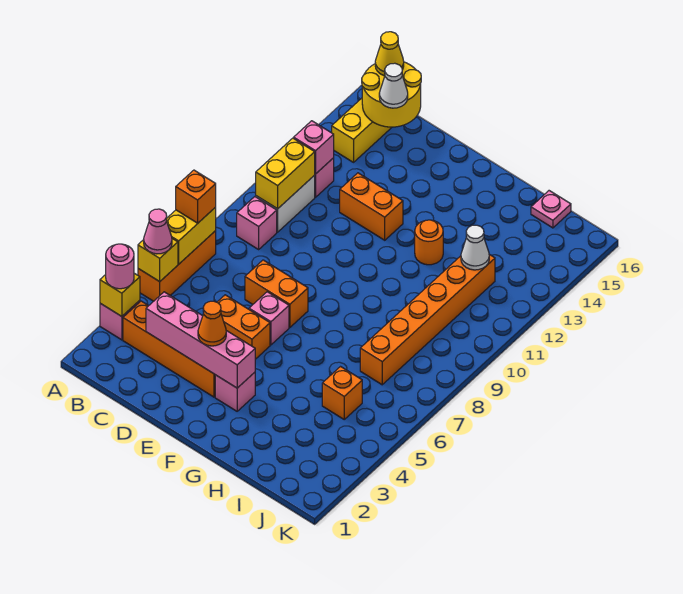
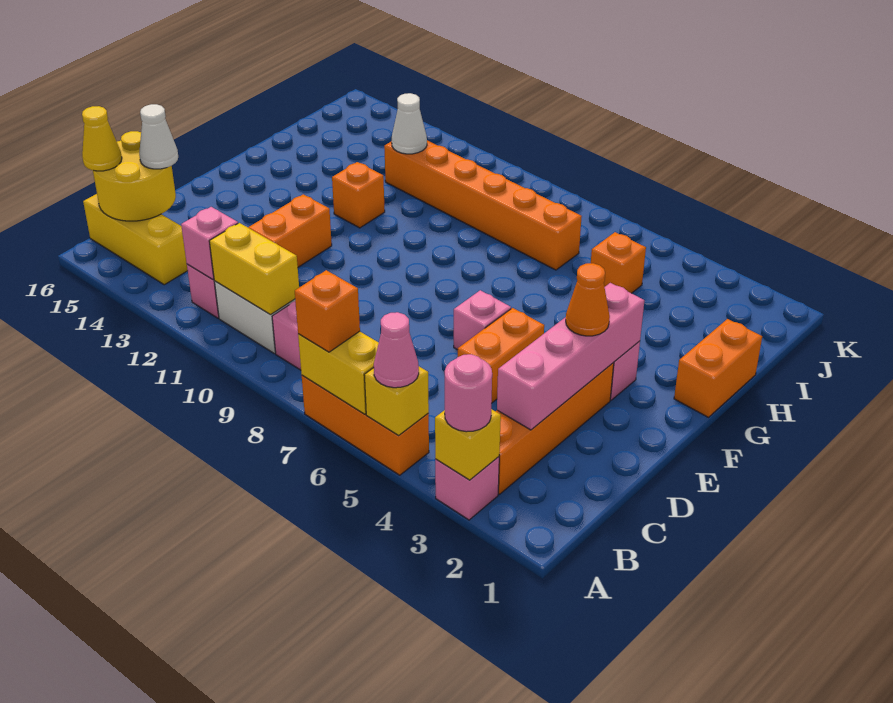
orange brick D7:E7 level 1 -> orange brick G1:H1 level 1
orange round brick G12 level 1 -> orange brick G12 level 1
pink plate I16 level 1 -> none

